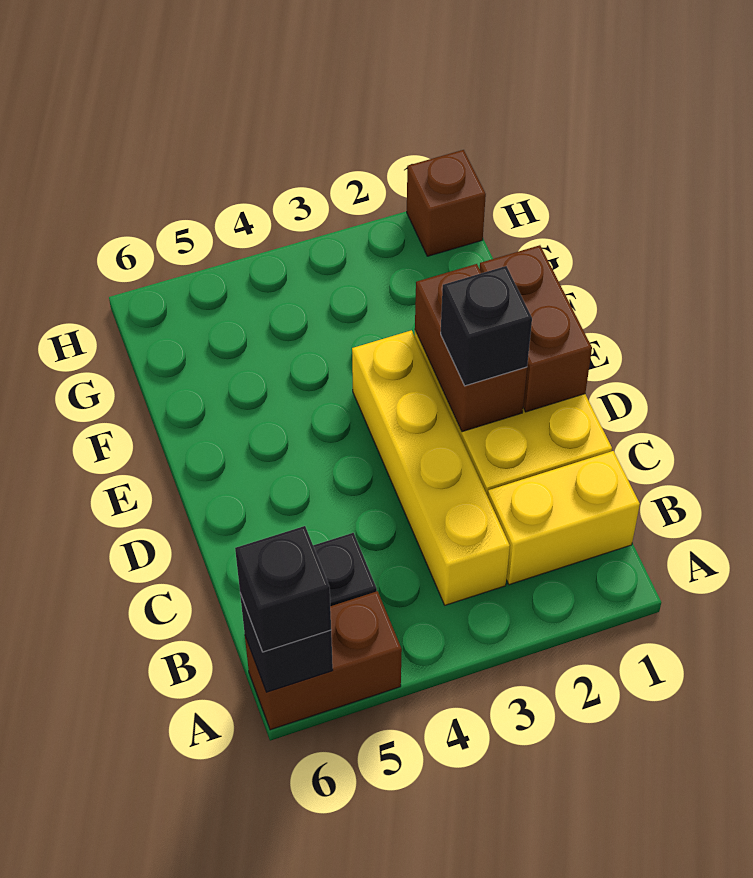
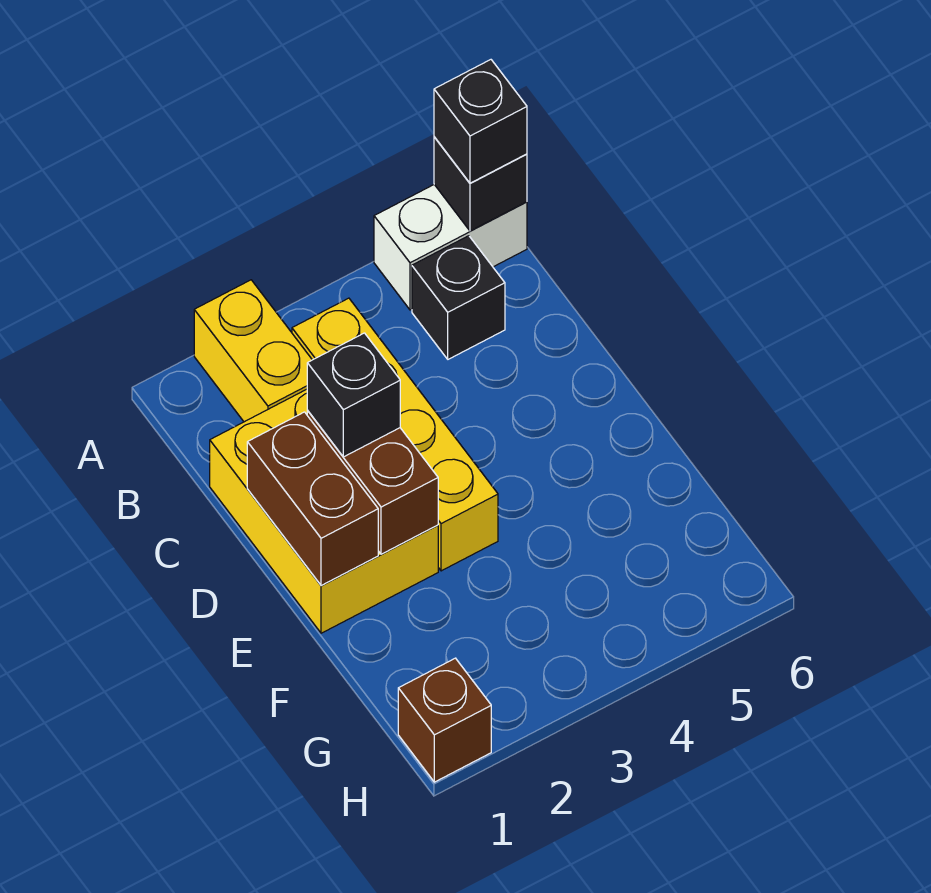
brown brick A5:A6 level 1 -> white brick A5:A6 level 1
yellow brick B1:B2 level 1 -> yellow brick A2:B2 level 1

